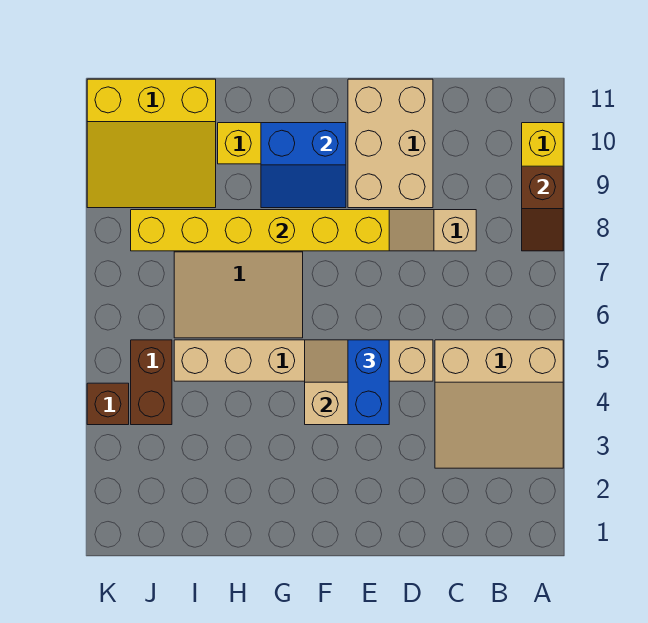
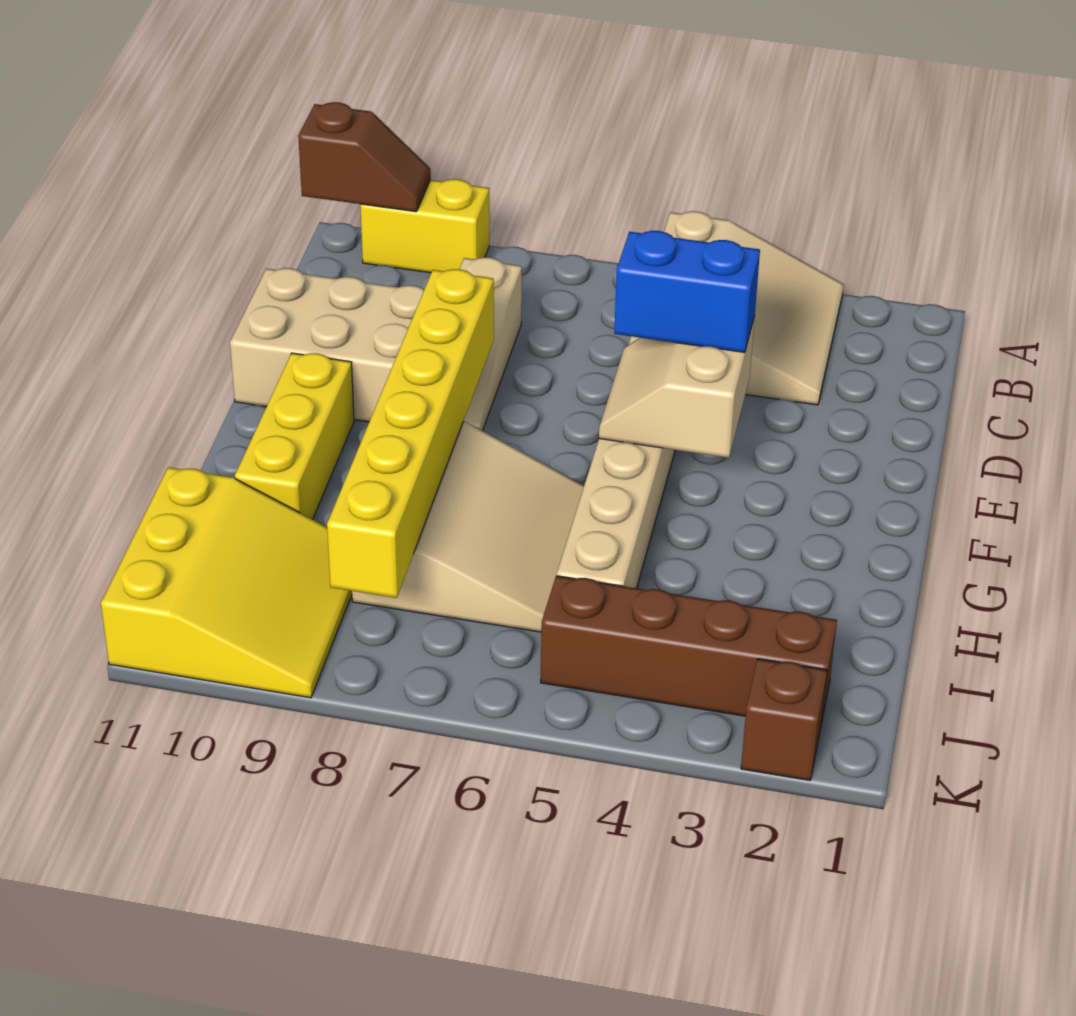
brown slope A8:A9 level 2 top 9 -> brown slope A10:A11 level 2 top 11
blue slope F9:G10 level 2 top 10 -> none
brown brick J4:J5 level 1 -> brown brick J2:J5 level 1
brown brick K4 level 1 -> brown brick K2 level 1

